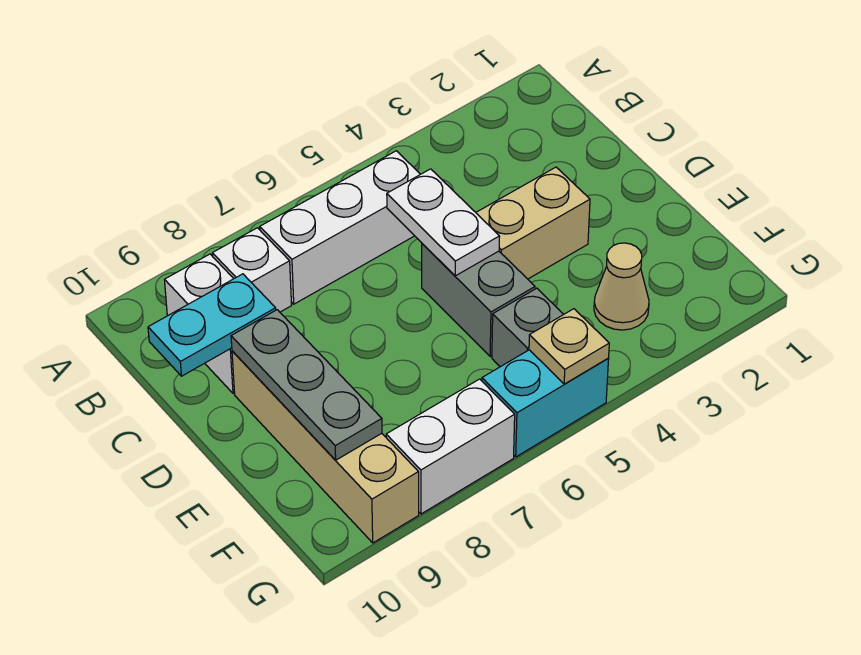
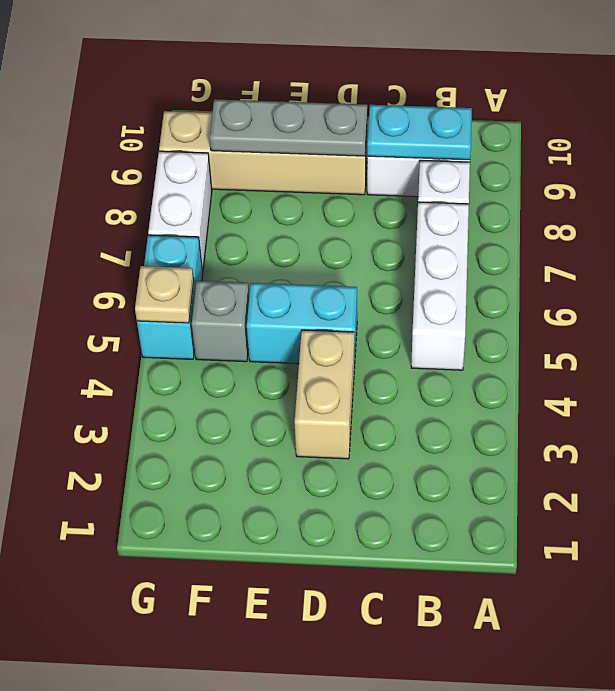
white plate C5:D5 level 2 -> none
cyan plate C9:C10 level 2 -> cyan plate B9:C9 level 2
grey brick D5:E5 level 1 -> cyan brick D5:E5 level 1
tan cone F3 level 1 -> none

